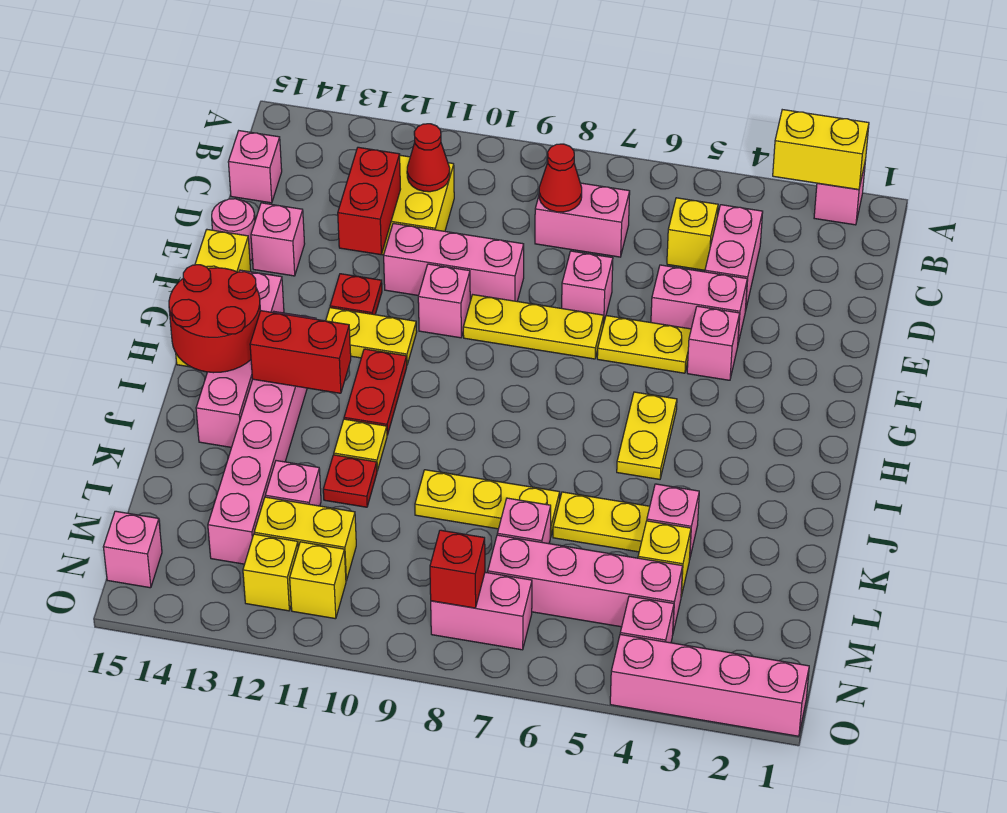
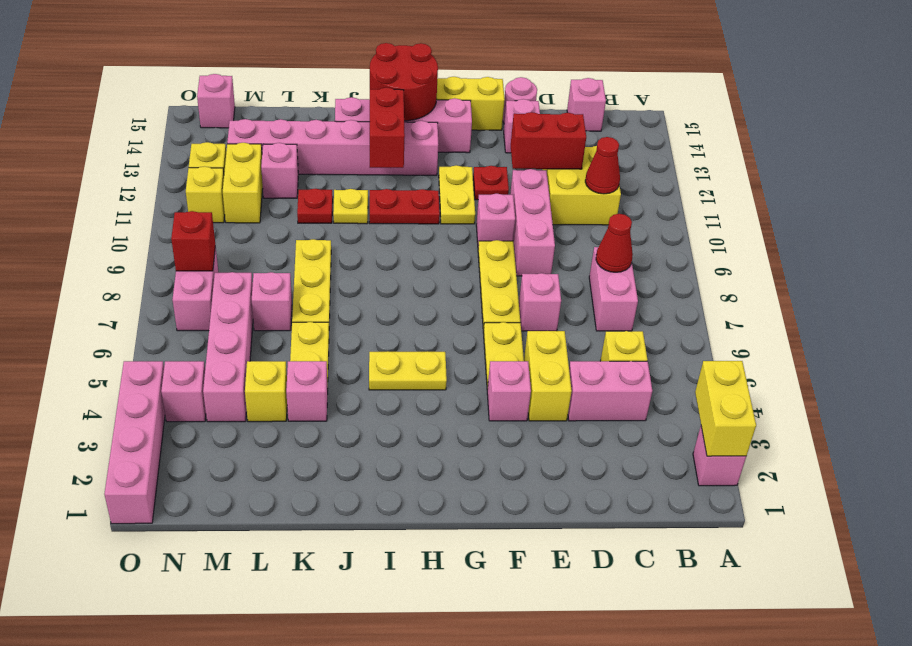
pink brick E4:E5 level 1 -> yellow brick E4:E5 level 1

